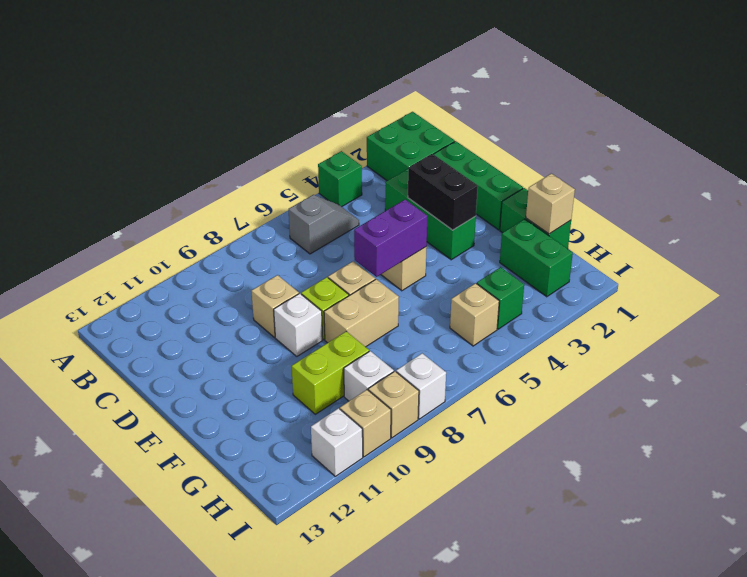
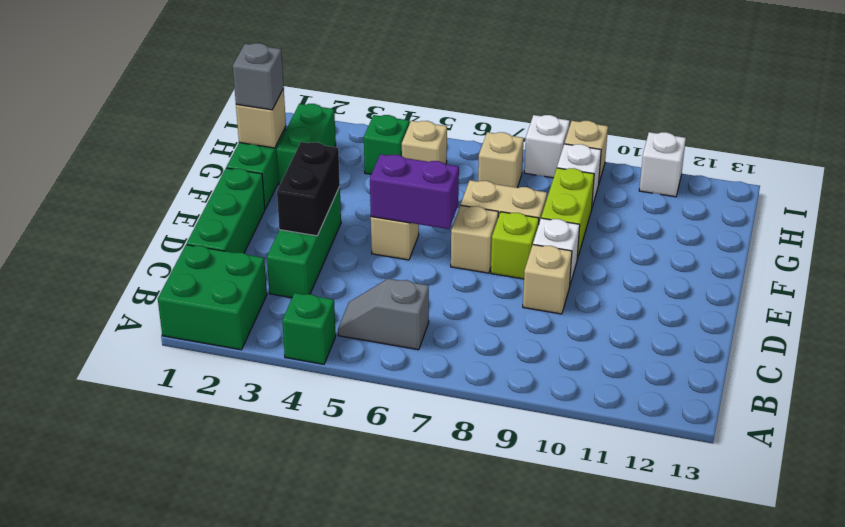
none -> grey brick G1 level 3
lime brick G9:G10 level 1 -> lime brick F9:G9 level 1
tan brick I10 level 1 -> tan brick H7 level 1

